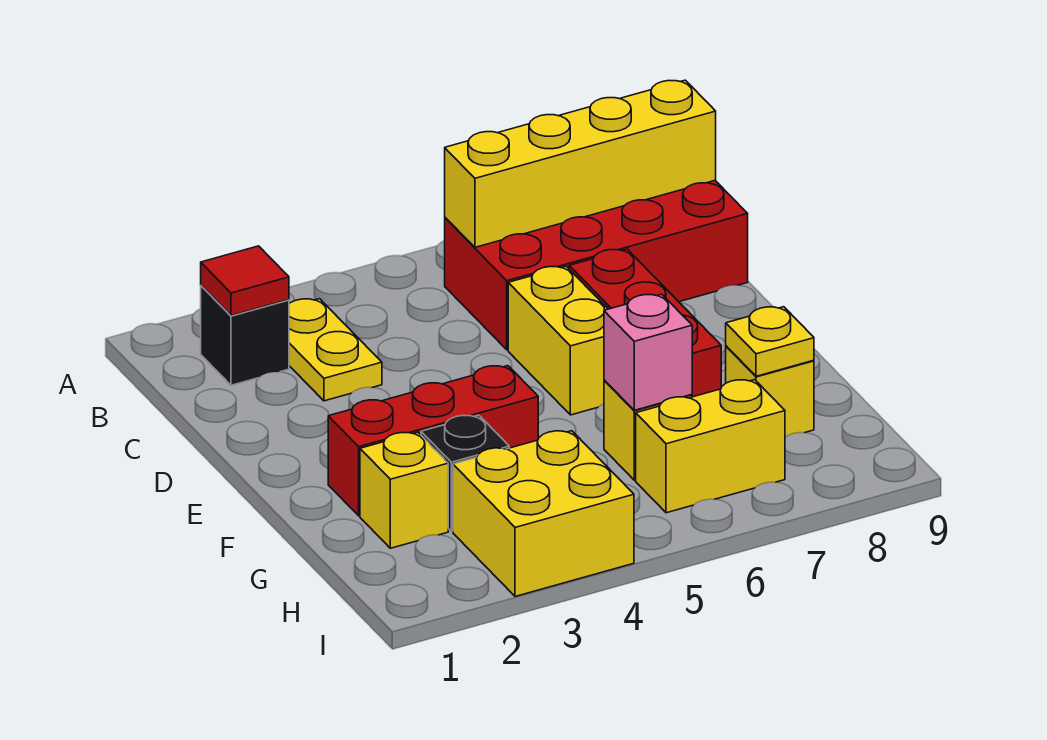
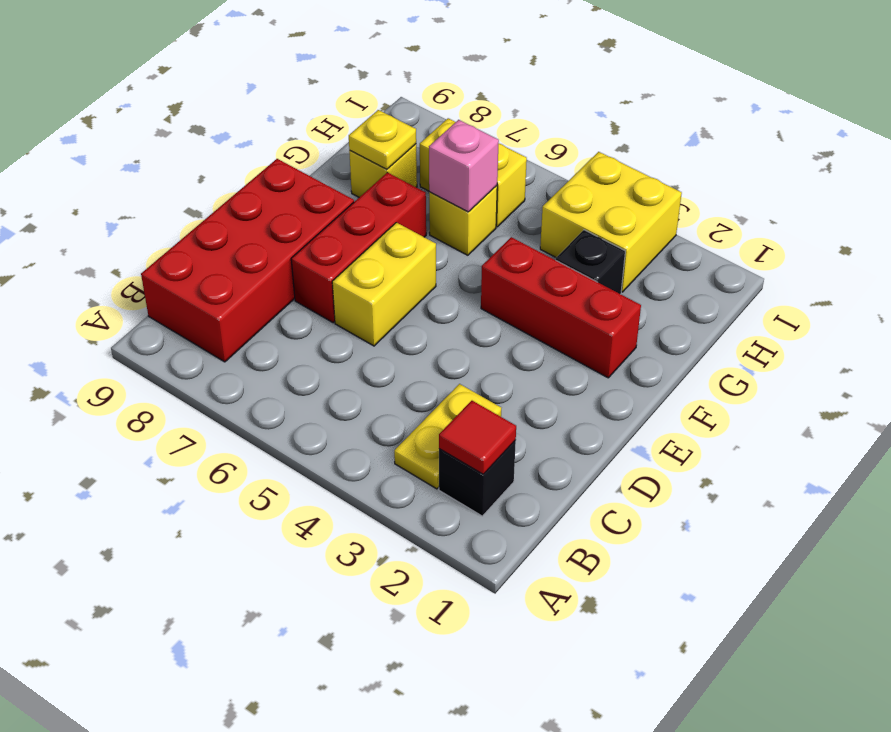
red brick B6:C9 level 1 -> red brick B8:E9 level 1
yellow brick B6:B9 level 2 -> none
yellow brick G2 level 1 -> none

